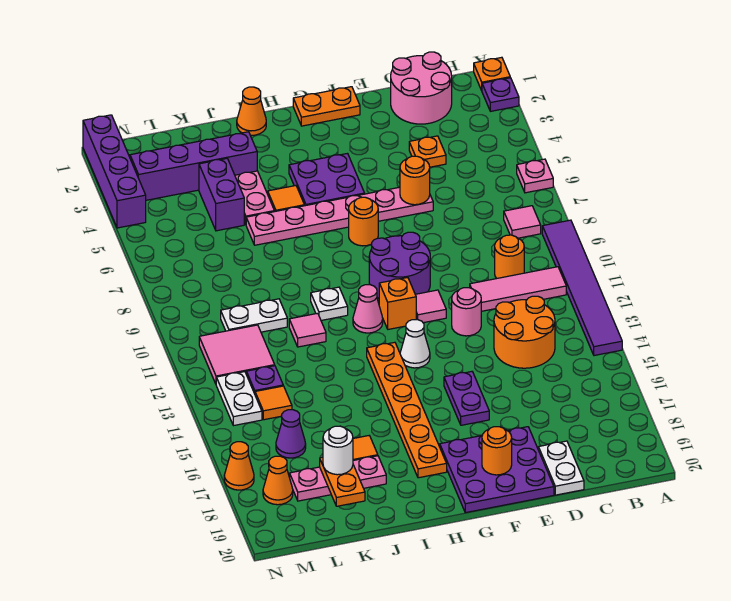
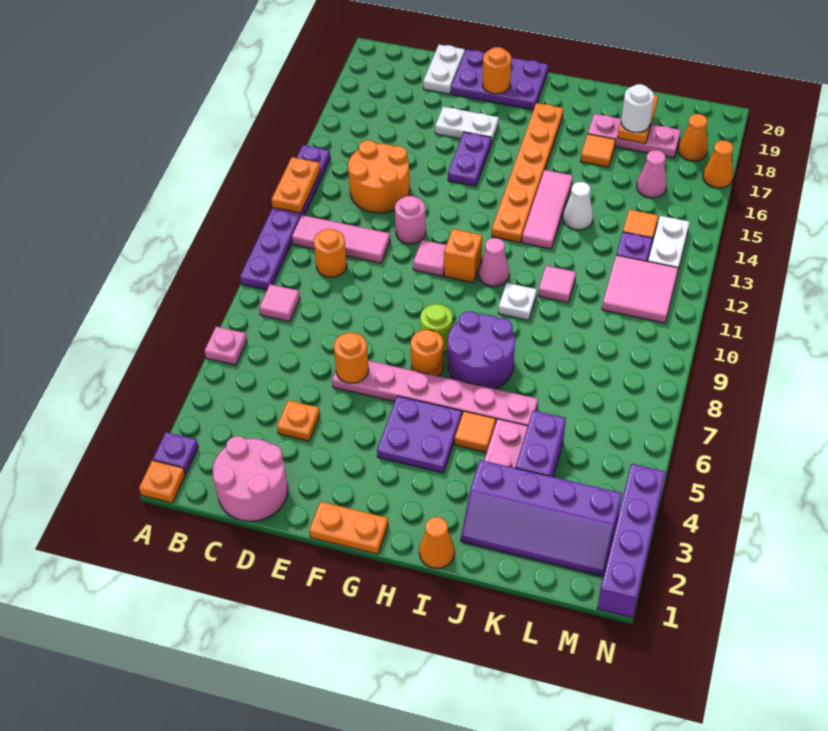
purple tile A9:A14 level 1 -> purple plate A9:A14 level 1
none -> orange plate A12:A13 level 2
purple plate E18:G20 level 1 -> purple plate E19:G20 level 1
purple round brick F9:G10 level 1 -> purple round brick H7:I8 level 1
none -> lime round brick G8 level 1
white cone G13 level 1 -> white cone J14 level 1
none -> pink tile I13:I15 level 1
white plate K10:L10 level 1 -> white plate E17:F17 level 1
purple cone L16 level 1 -> pink cone L16 level 1

